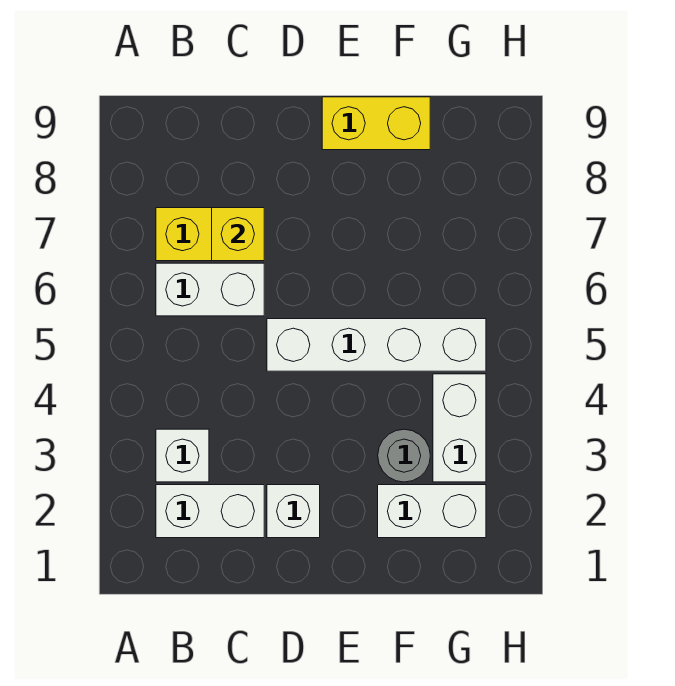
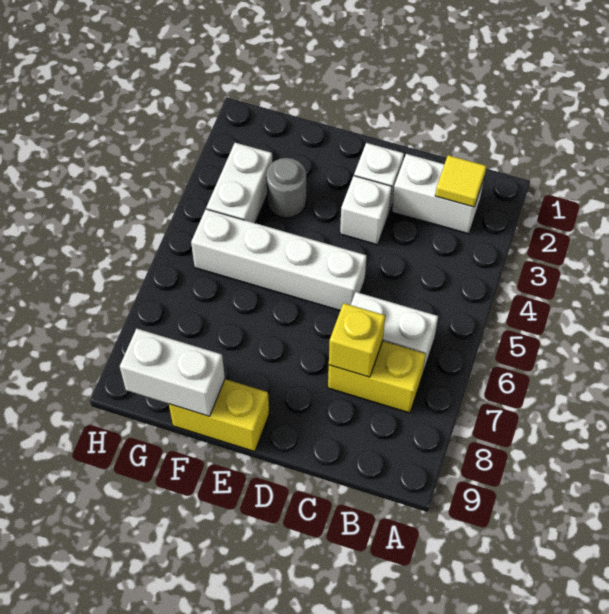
none -> yellow tile B2 level 2
white brick B3 level 1 -> white brick D3 level 1
white brick F2:G2 level 1 -> white brick F9:G9 level 2

